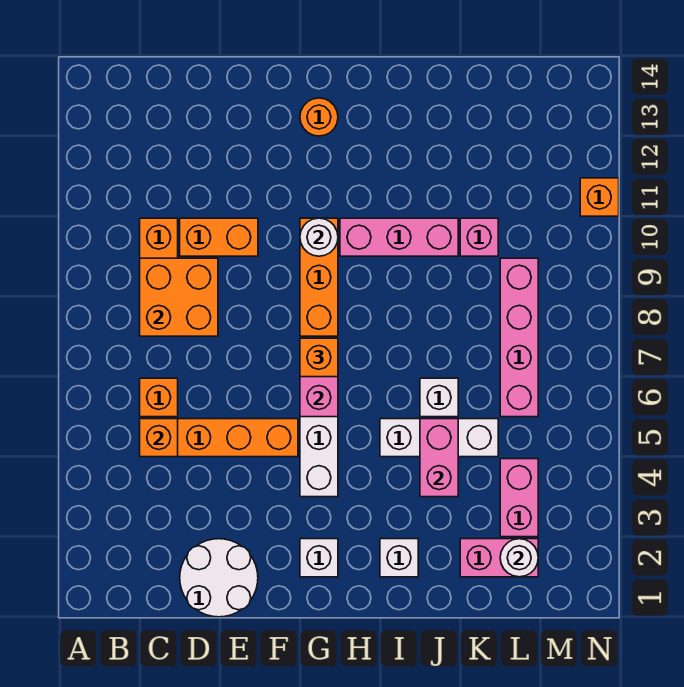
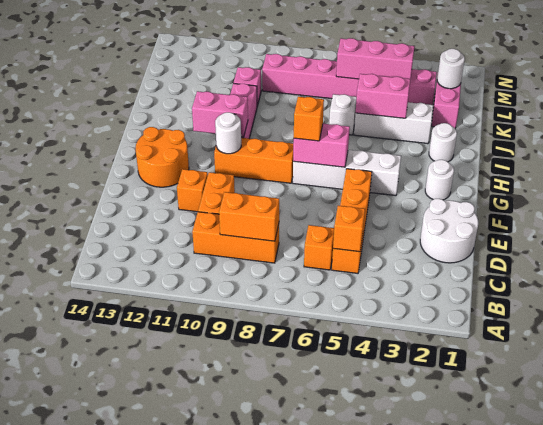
orange brick C8:D9 level 2 -> orange brick C8:C9 level 2
white brick G2 level 1 -> white round brick G2 level 1
orange round brick G13 level 1 -> orange round brick F12:G13 level 1
none -> pink brick H10:H11 level 2
white brick I2 level 1 -> white round brick I2 level 1
white brick I5:K5 level 1 -> white brick J3:J5 level 1
none -> pink brick L4:L6 level 2
orange brick N11 level 1 -> orange brick E11 level 1

